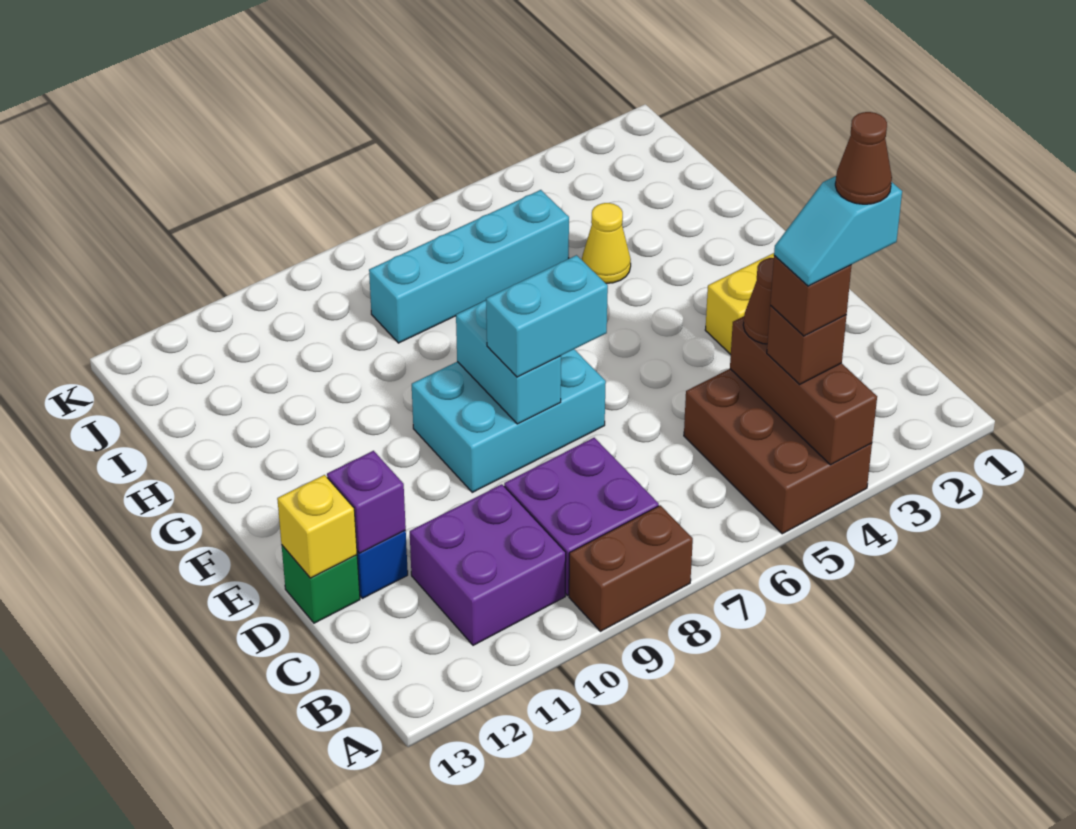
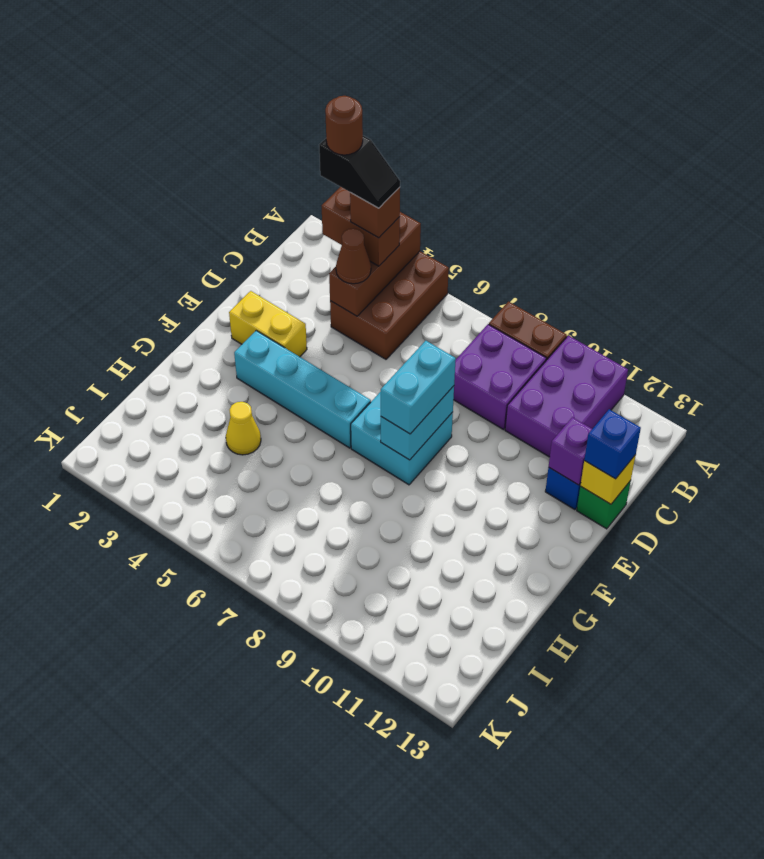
cyan slope B3:B4 level 5 top 3 -> black slope B3:B4 level 5 top 3
brown cone B3 level 6 -> brown round brick B3 level 6
brown brick B4 level 3 -> brown brick B3:B4 level 3
purple brick B10:C11 level 1 -> purple brick A10:C11 level 1
none -> blue brick D13 level 3
cyan brick E7:F9 level 1 -> cyan brick E7:F8 level 1
cyan brick E7:E8 level 3 -> cyan brick E8:F8 level 3
cyan brick I5:I8 level 1 -> cyan brick F3:F6 level 1

